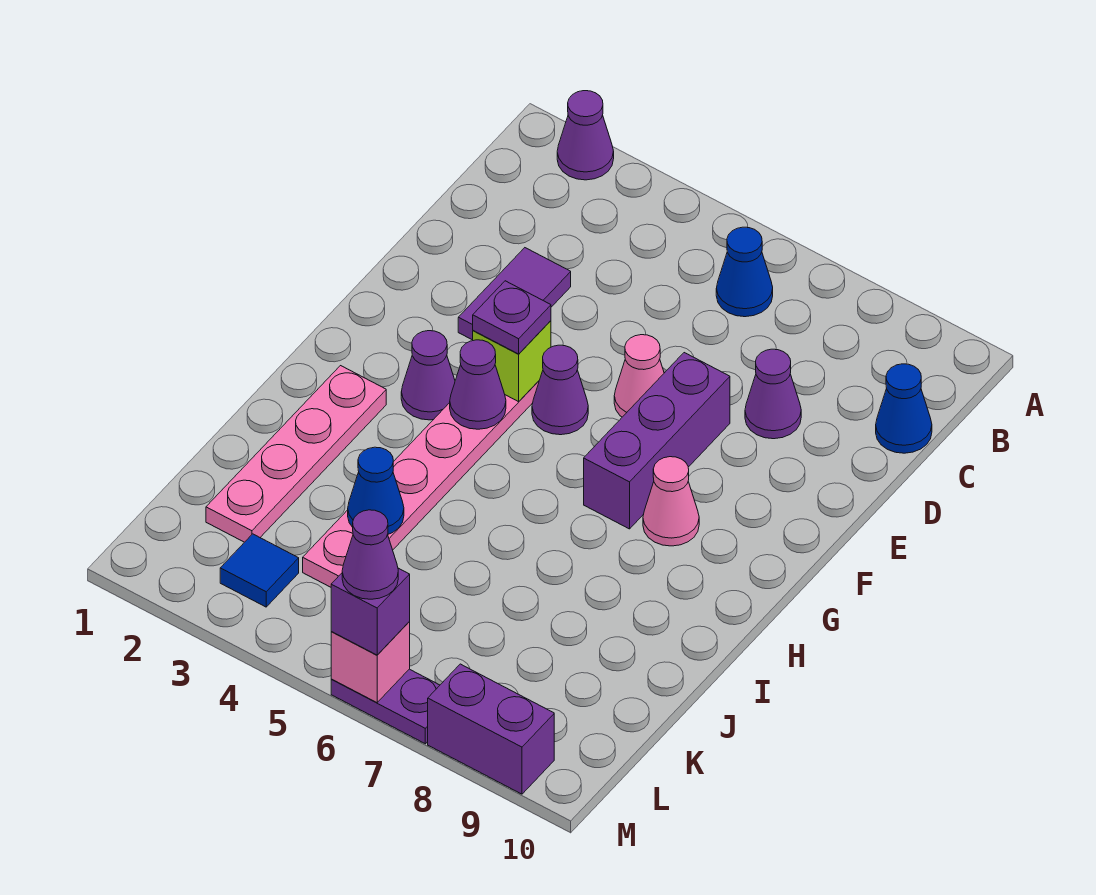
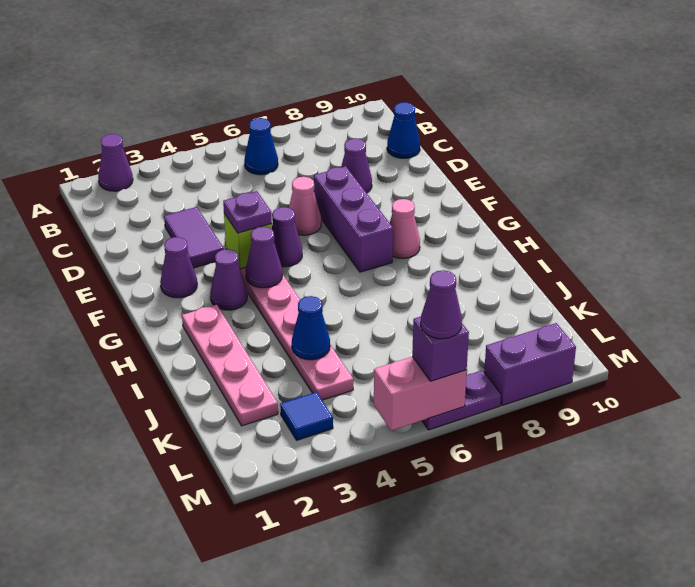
none -> purple cone F2 level 1
pink brick M6 level 2 -> pink brick M5:M6 level 2

